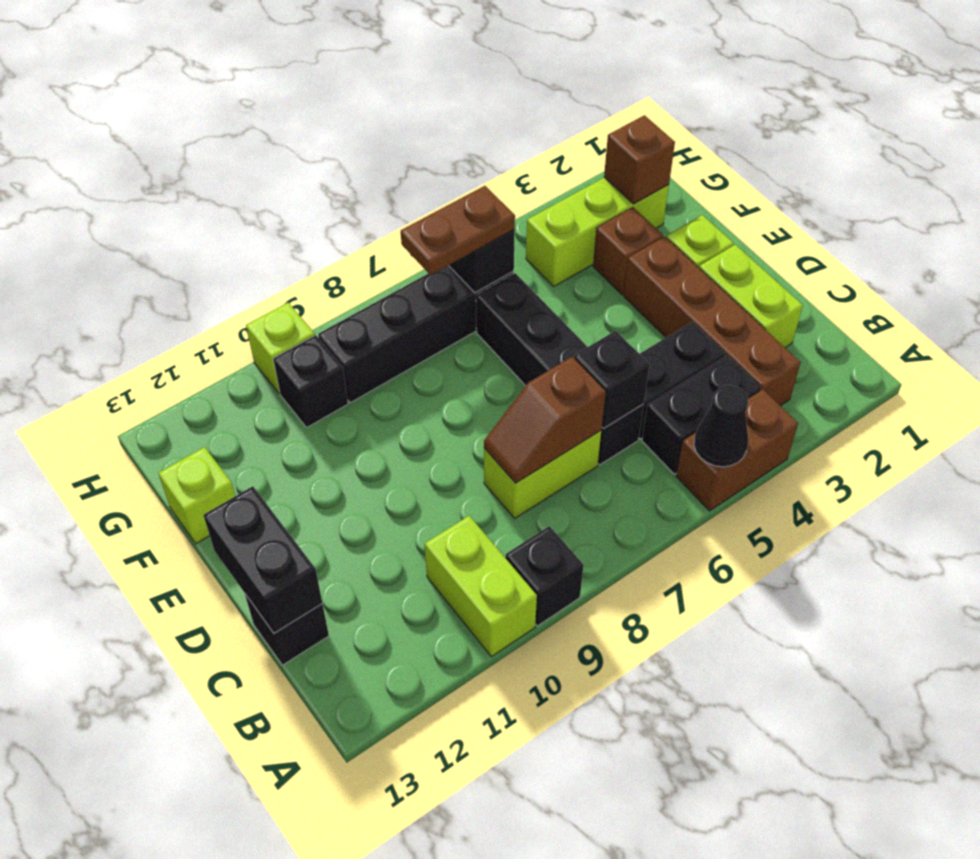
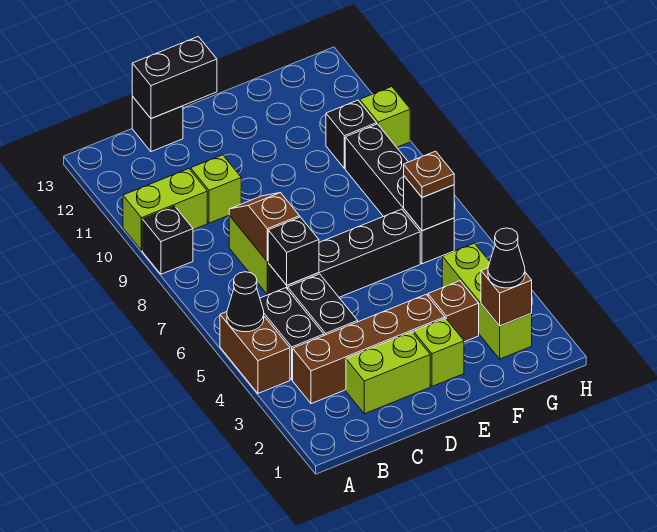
lime brick F13 level 1 -> lime brick C10 level 1
none -> black cone G2 level 3
brown plate G6:G7 level 3 -> brown plate G6 level 3

